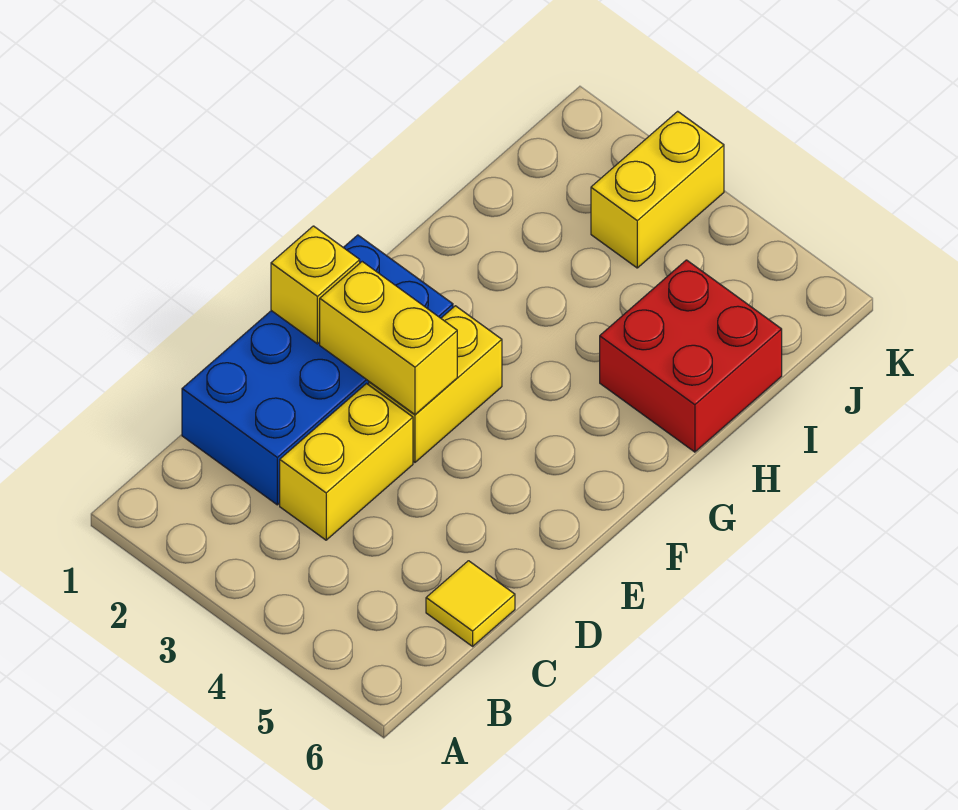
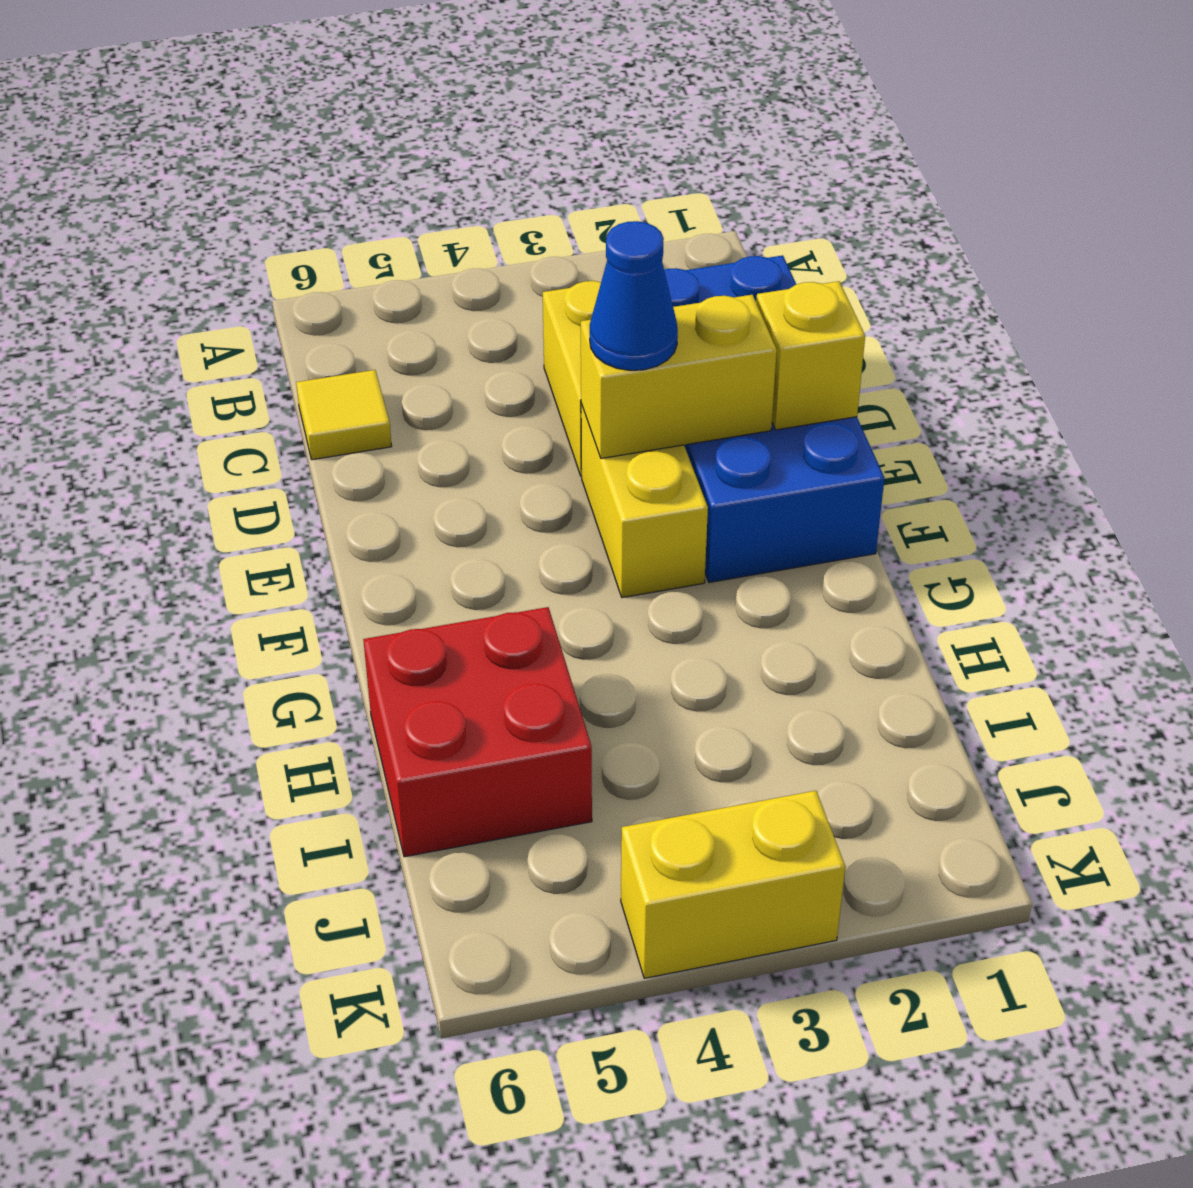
none -> blue cone E3 level 3
yellow brick J3:K3 level 1 -> yellow brick K3:K4 level 1

